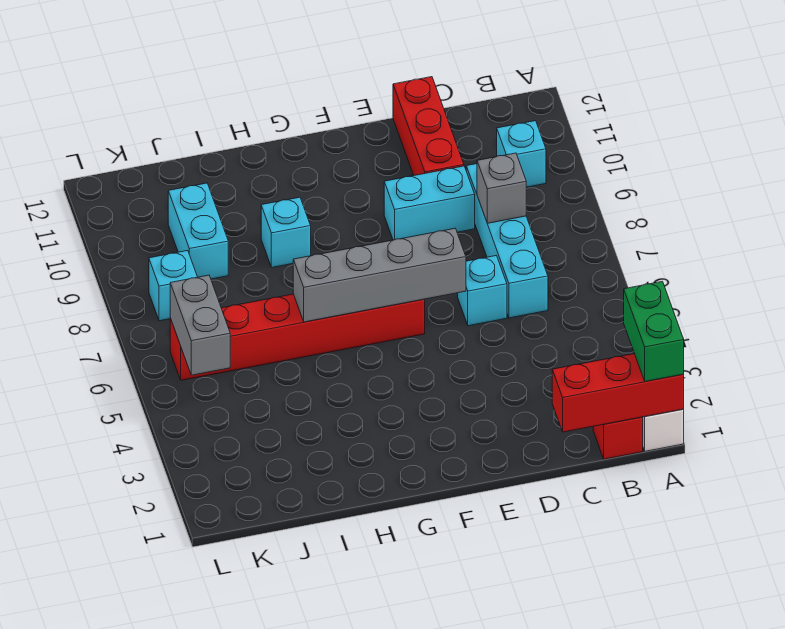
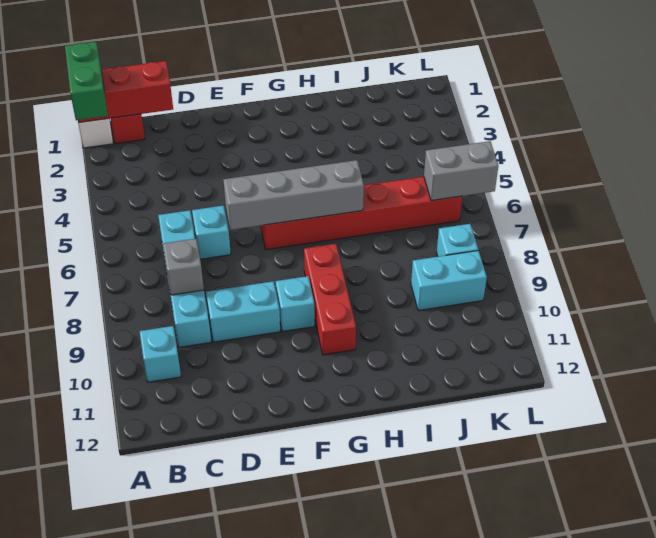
red brick D10:D12 level 1 -> red brick G8:G10 level 1
cyan brick H9 level 1 -> cyan brick F9 level 1
cyan brick J9:J10 level 1 -> cyan brick J9:K9 level 1
grey brick K5:K6 level 2 -> grey brick K6:L6 level 2

